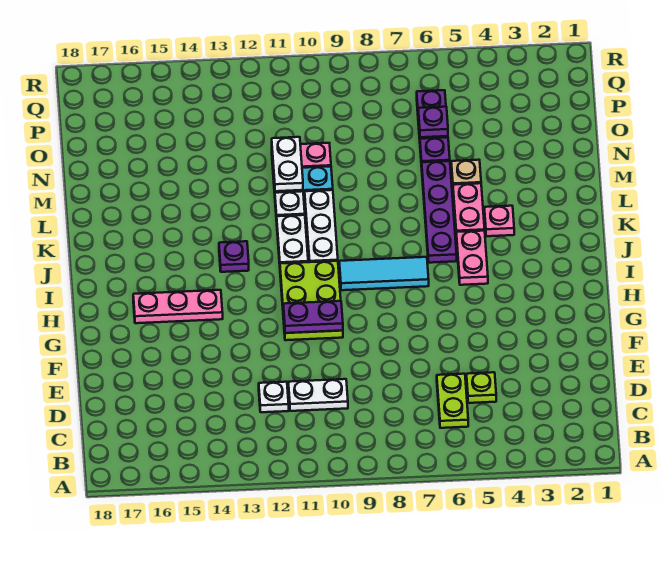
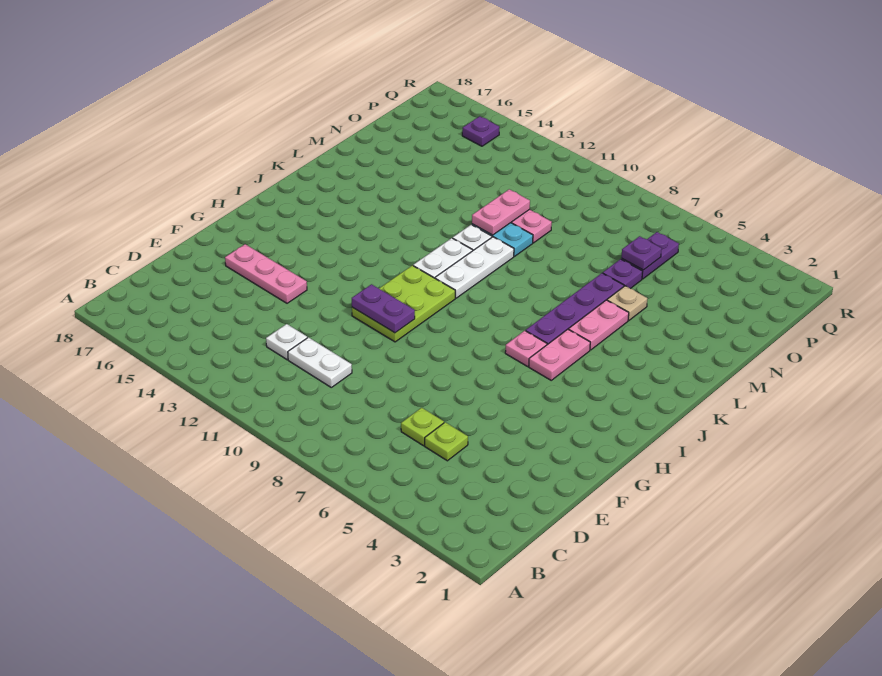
lime plate C6:D6 level 1 -> lime plate D6 level 1
pink plate H14:H16 level 1 -> pink plate F14:F16 level 1
cyan tile I7:I9 level 1 -> none
purple plate J13 level 1 -> purple plate Q15 level 1
pink plate K4 level 1 -> pink plate I6 level 1
white plate M11:N11 level 2 -> pink plate M11:N11 level 2

